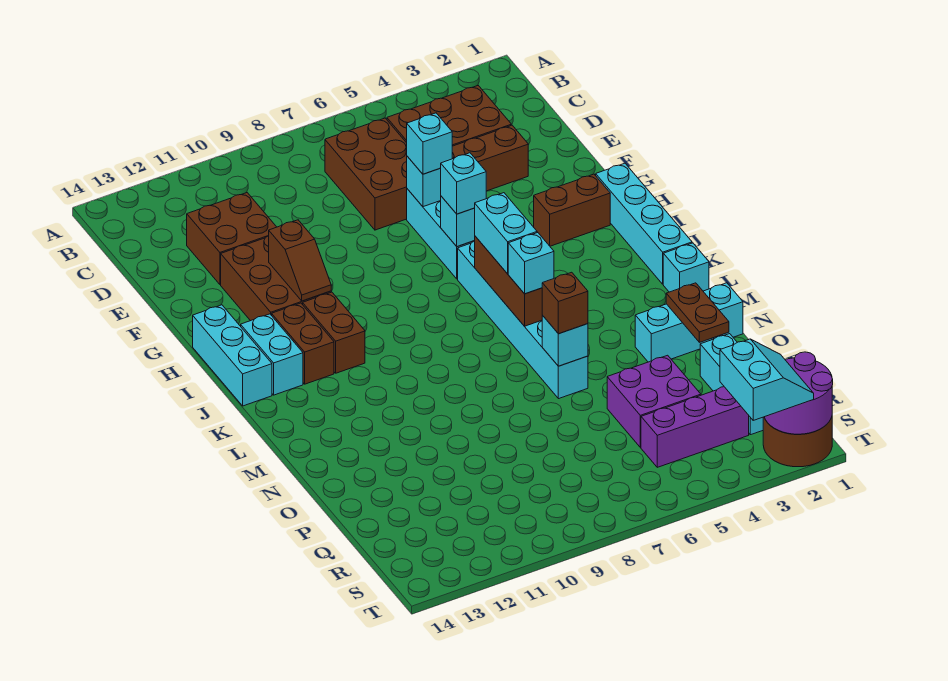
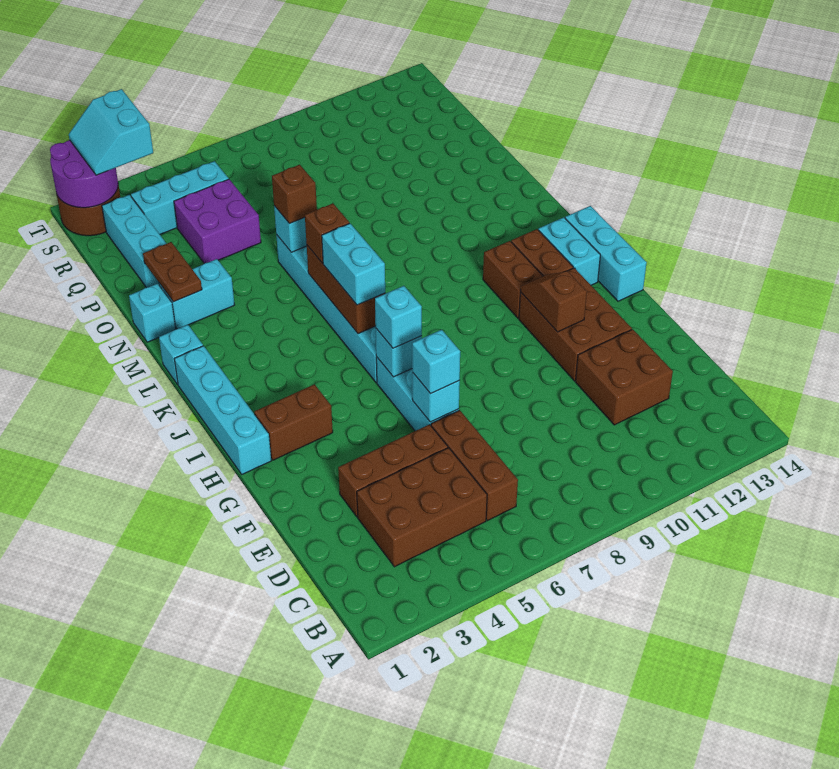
brown brick C6:E7 level 1 -> brown brick C6:E6 level 1
cyan brick L6 level 3 -> brown brick L6 level 3
purple brick R3:R5 level 1 -> cyan brick R3:R5 level 1

